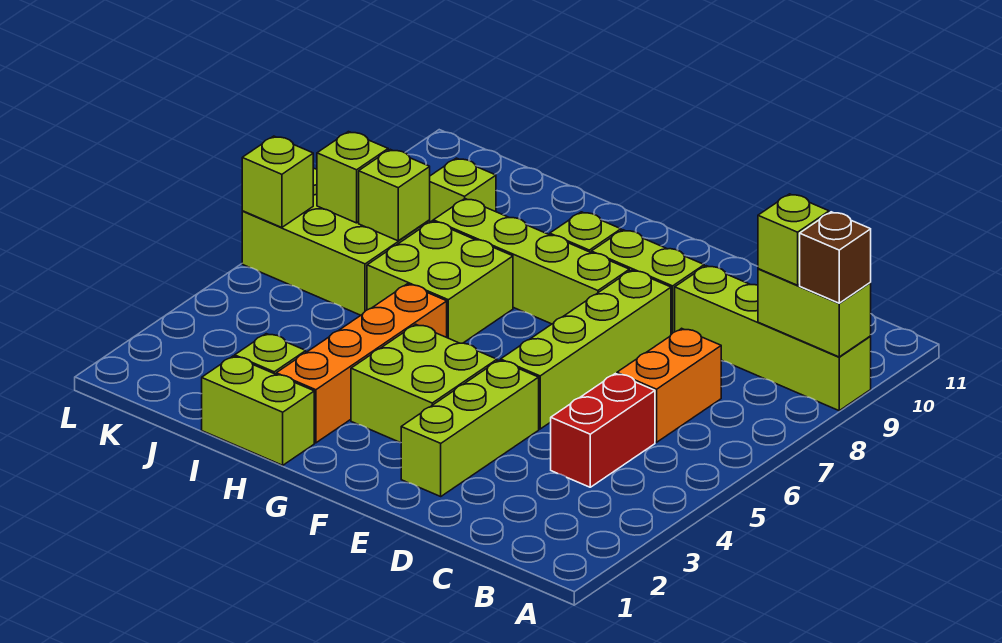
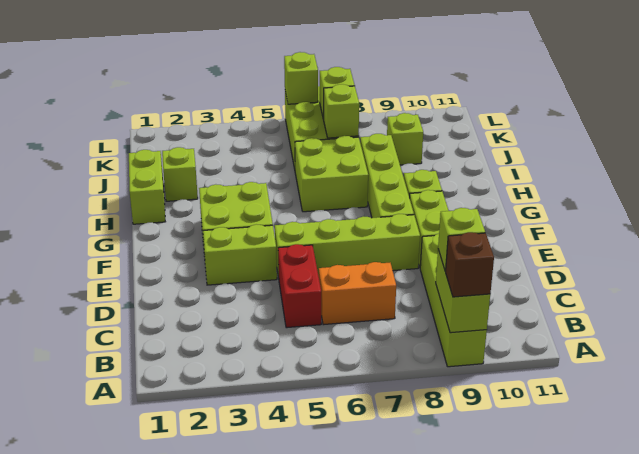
red brick C4:C5 level 1 -> red brick C5:D5 level 1
lime brick E2:E4 level 1 -> lime brick E3:E4 level 1
orange brick H2:H5 level 1 -> none

